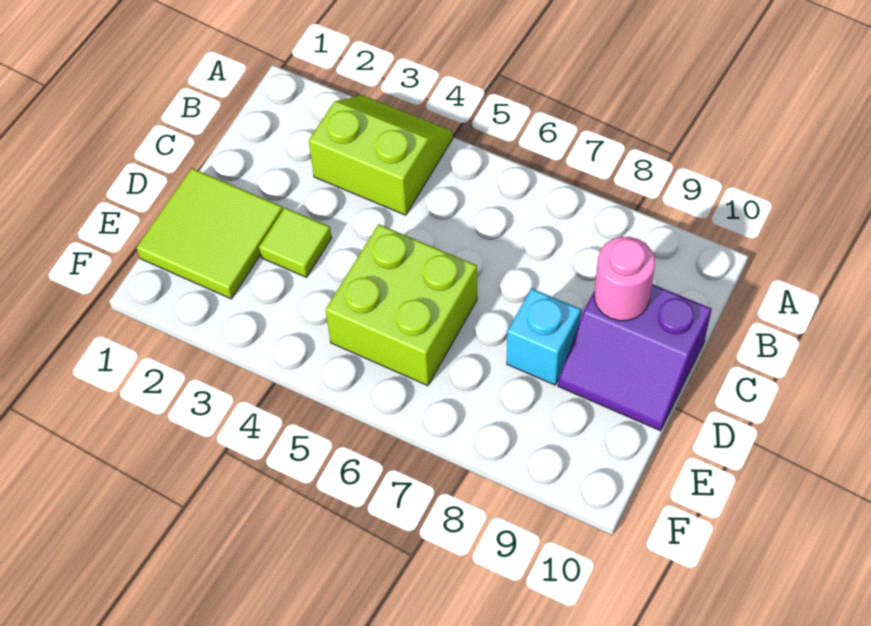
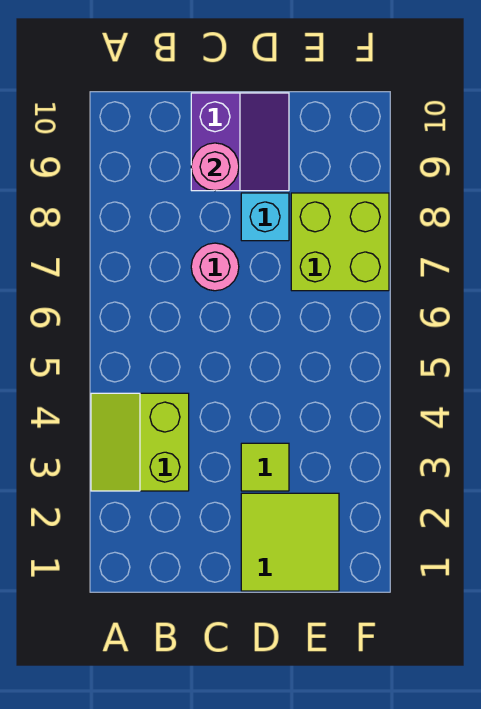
none -> pink round brick C7 level 1
lime brick D5:E6 level 1 -> lime brick E7:F8 level 1

